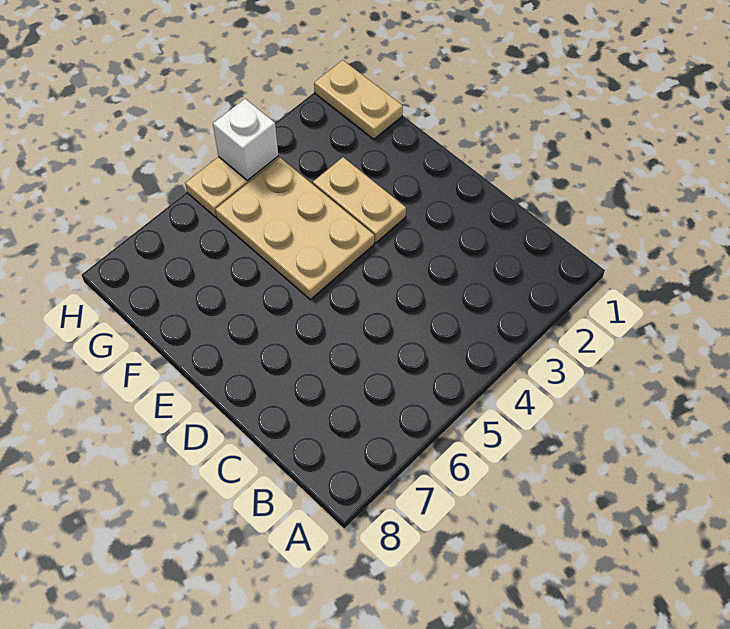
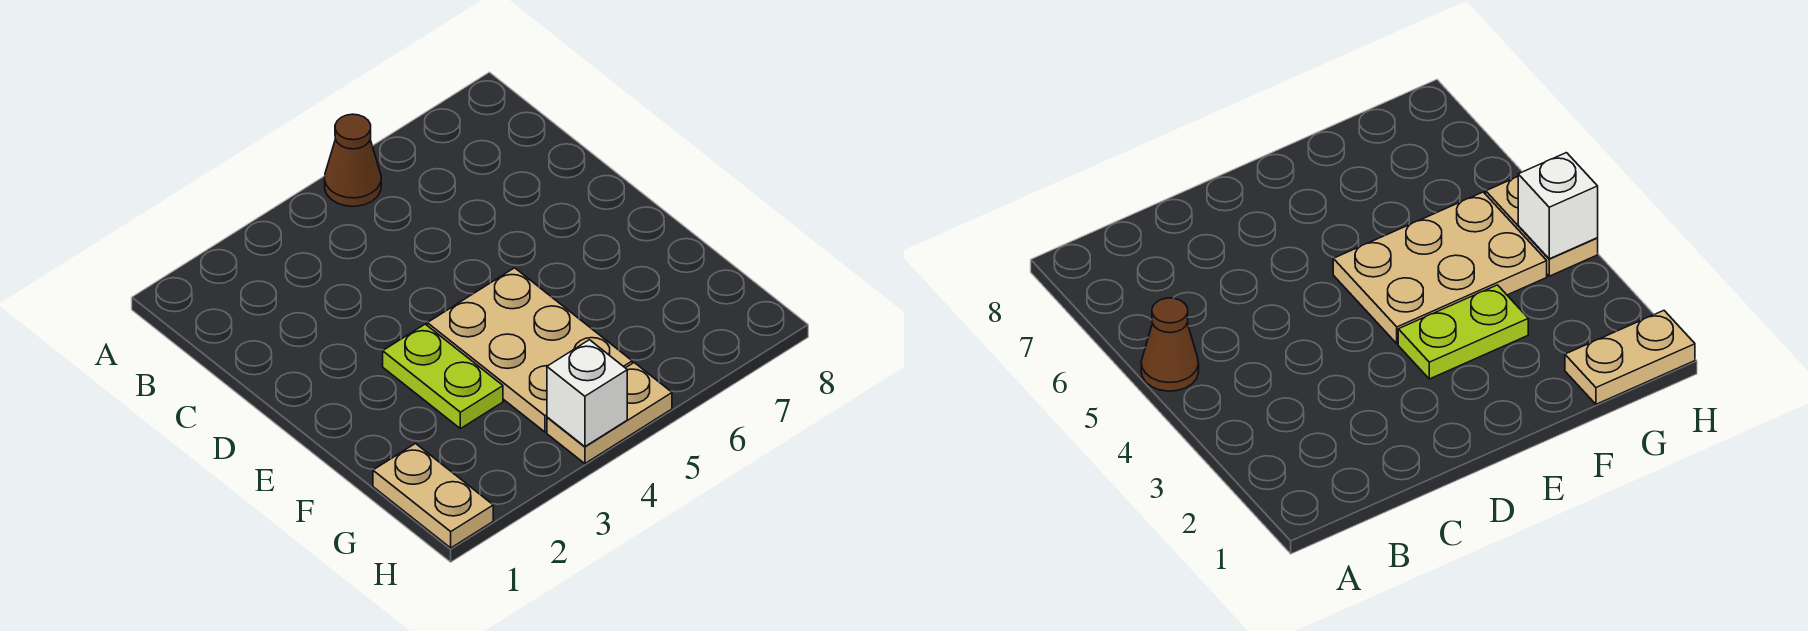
none -> brown cone A5 level 1
tan plate E3:F3 level 1 -> lime plate E3:F3 level 1

